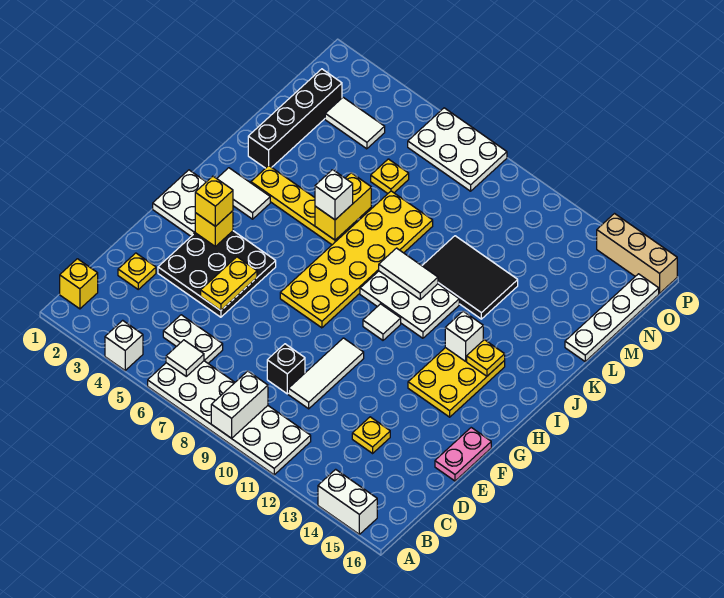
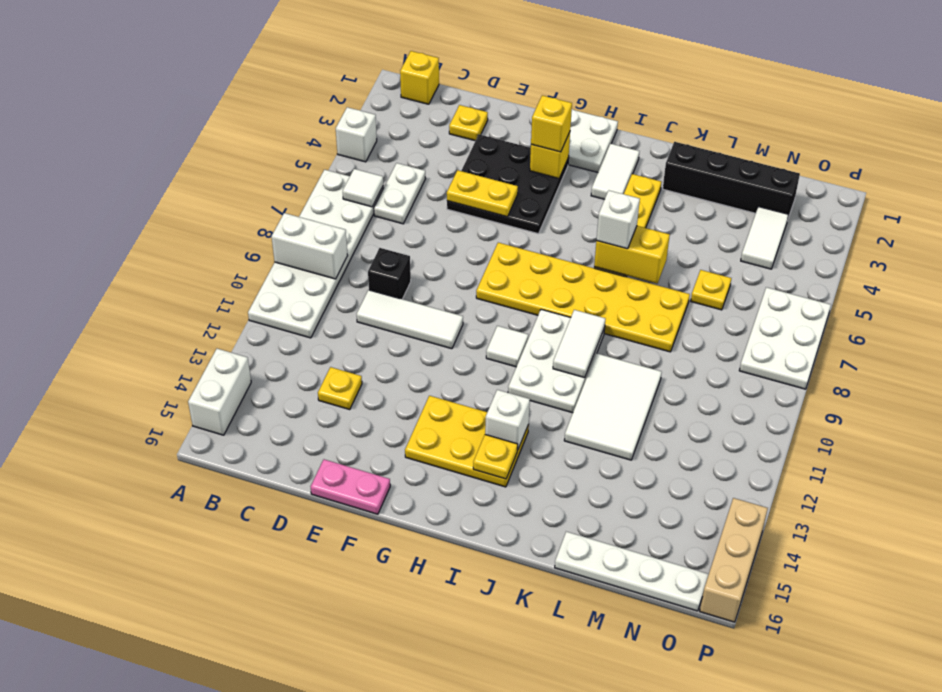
black tile K10:L12 level 1 -> white tile K10:L12 level 1

